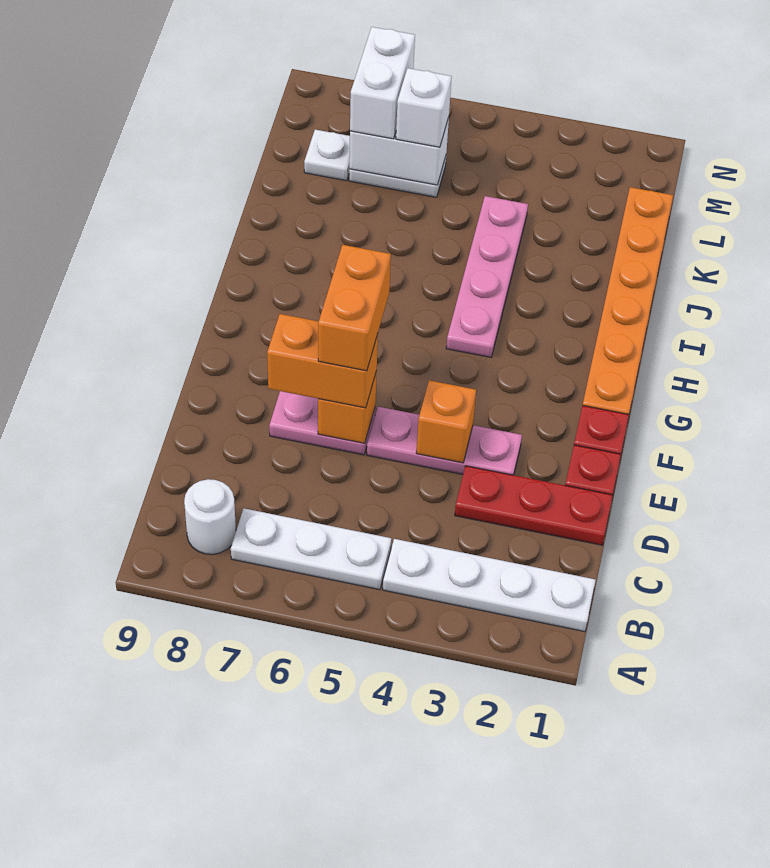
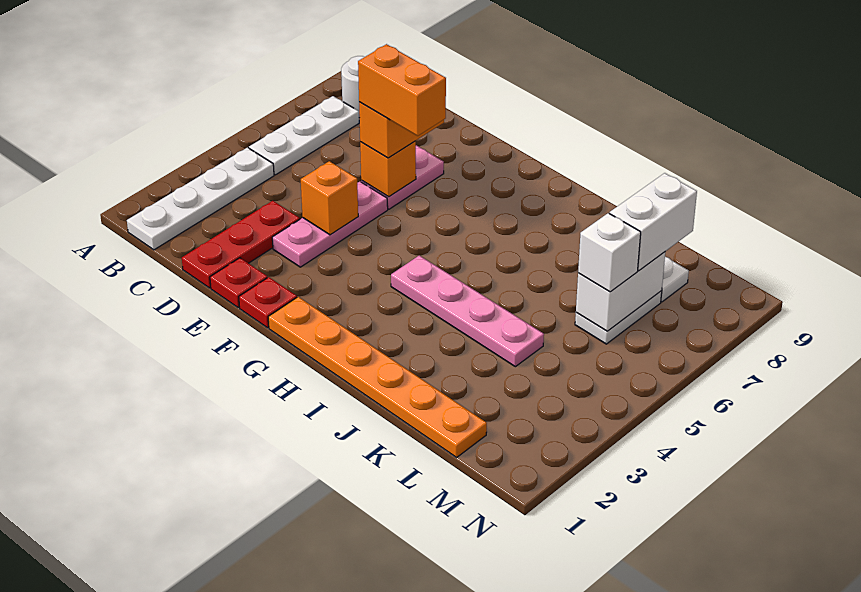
white brick L7:M7 level 3 -> white brick L7:L8 level 3

